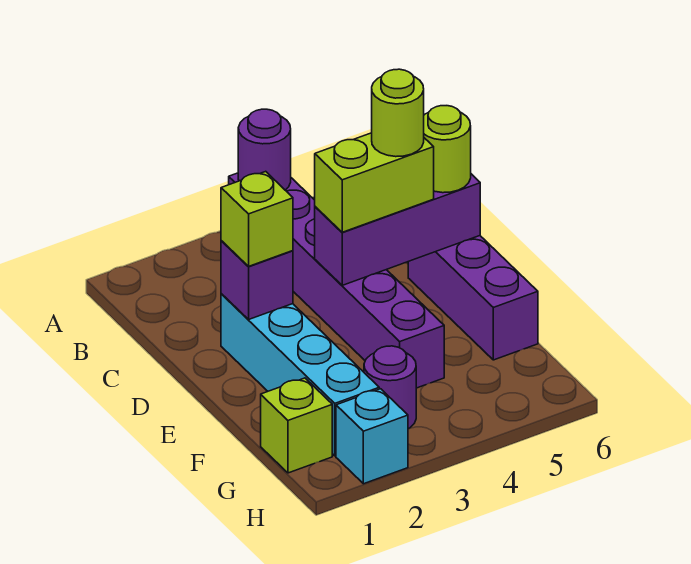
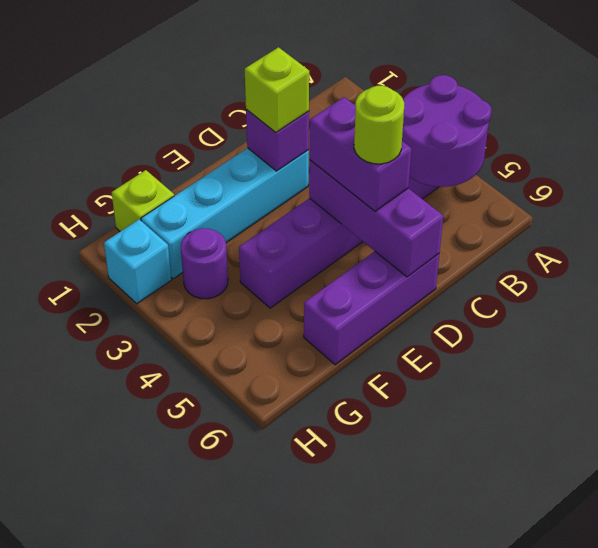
purple round brick A4 level 2 -> purple round brick A4:B5 level 2
lime brick D4:D5 level 3 -> purple brick D4:D5 level 3
lime round brick D6 level 3 -> none

